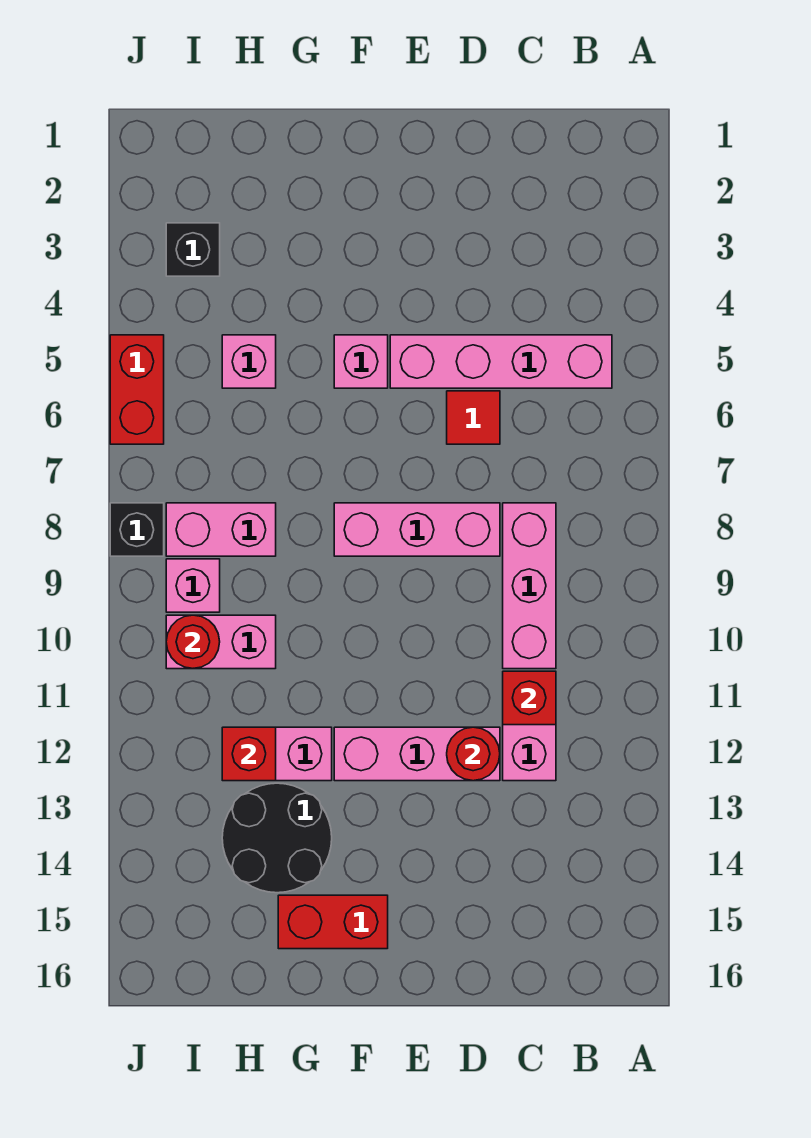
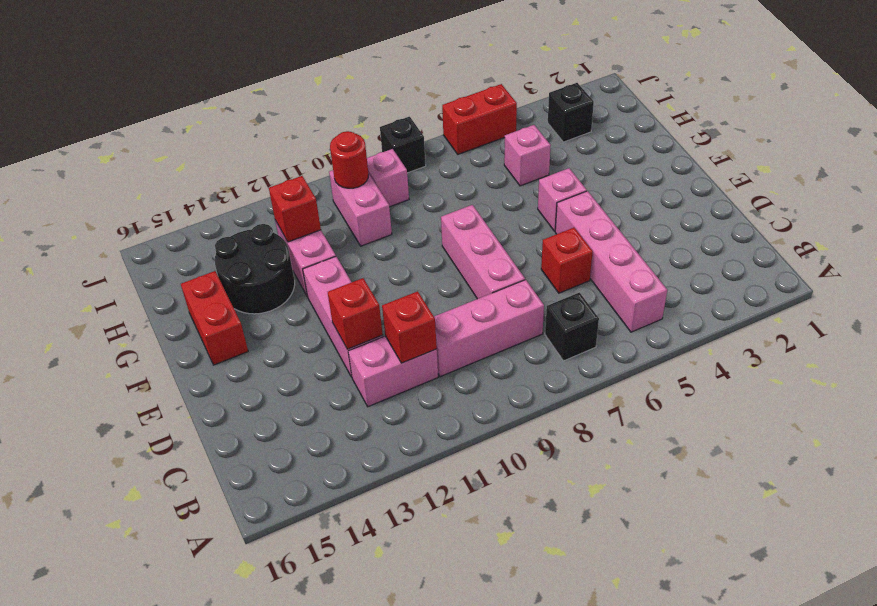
none -> black brick B7 level 1
red tile D6 level 1 -> red brick D6 level 1
red round brick D12 level 2 -> red brick D12 level 2
pink brick H8:I8 level 1 -> none

